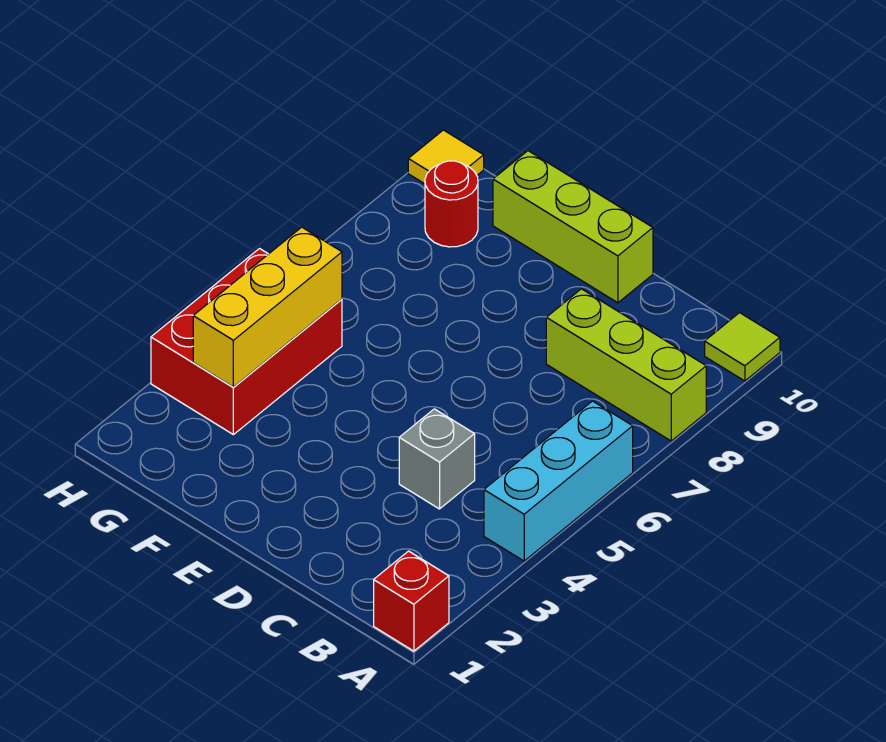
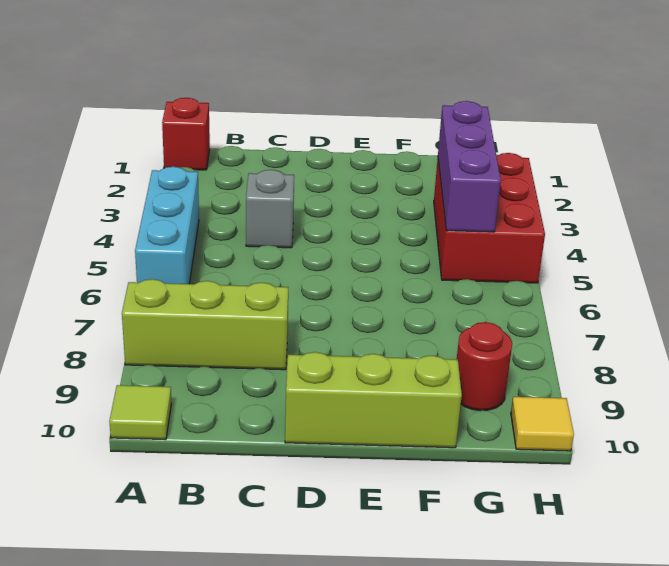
yellow brick G3:G5 level 2 -> purple brick G3:G5 level 2

